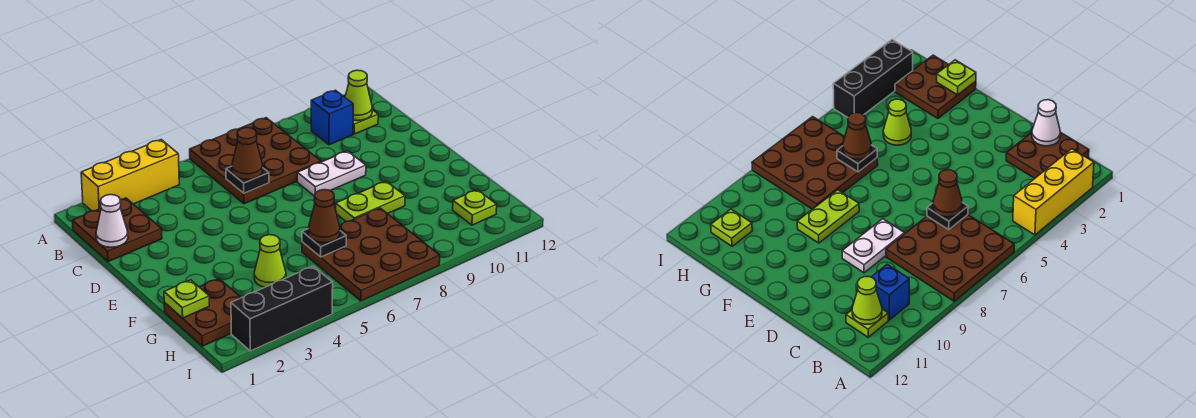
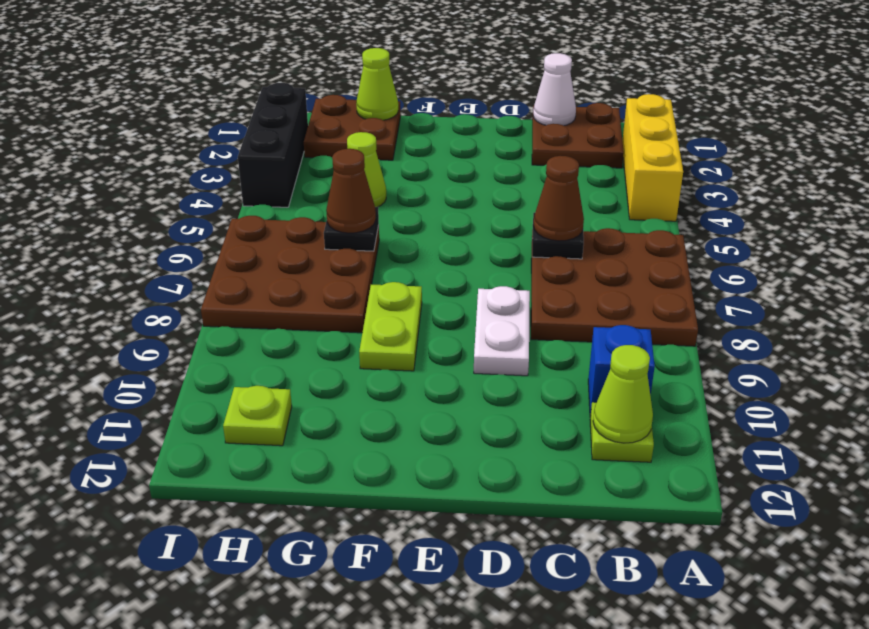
lime plate G1 level 2 -> lime cone G1 level 2

